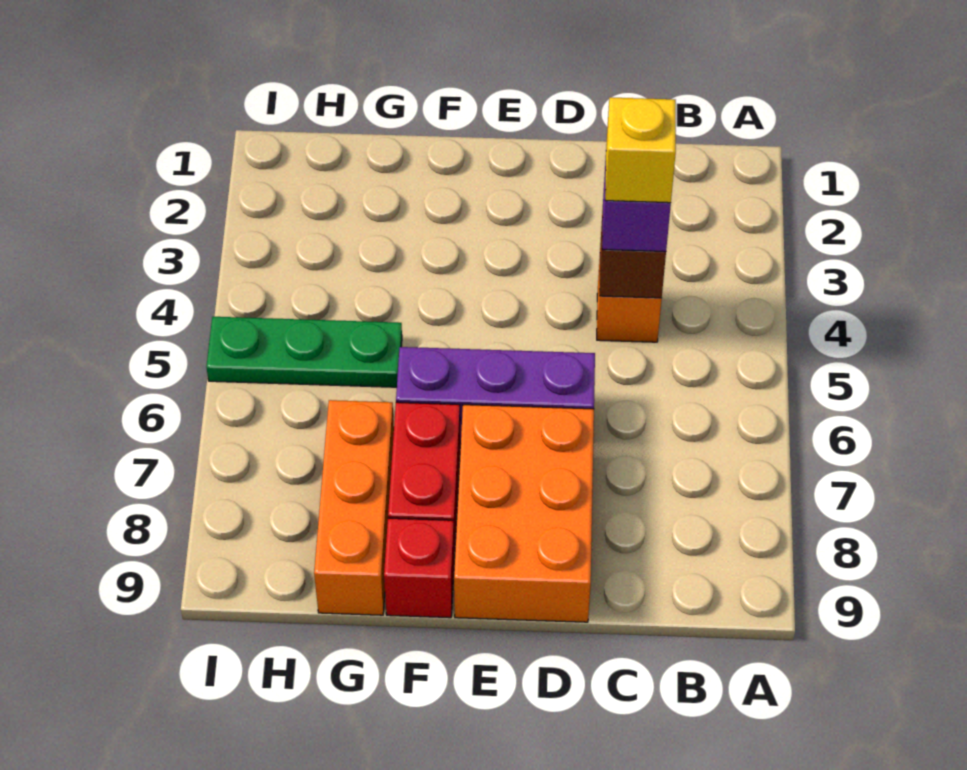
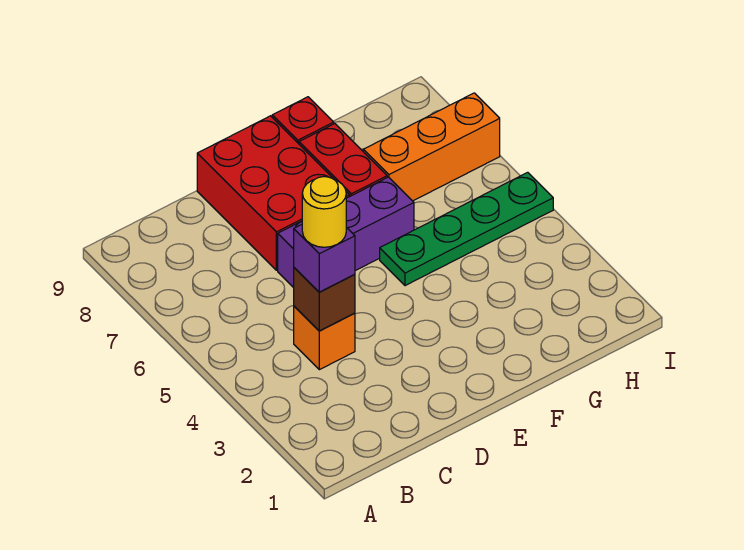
yellow brick C4 level 4 -> yellow round brick C4 level 4
orange brick D7:E9 level 1 -> red brick D7:E9 level 1
green plate G5:I5 level 1 -> green plate F5:I5 level 1
orange brick G7:G9 level 1 -> orange brick G7:I7 level 1

